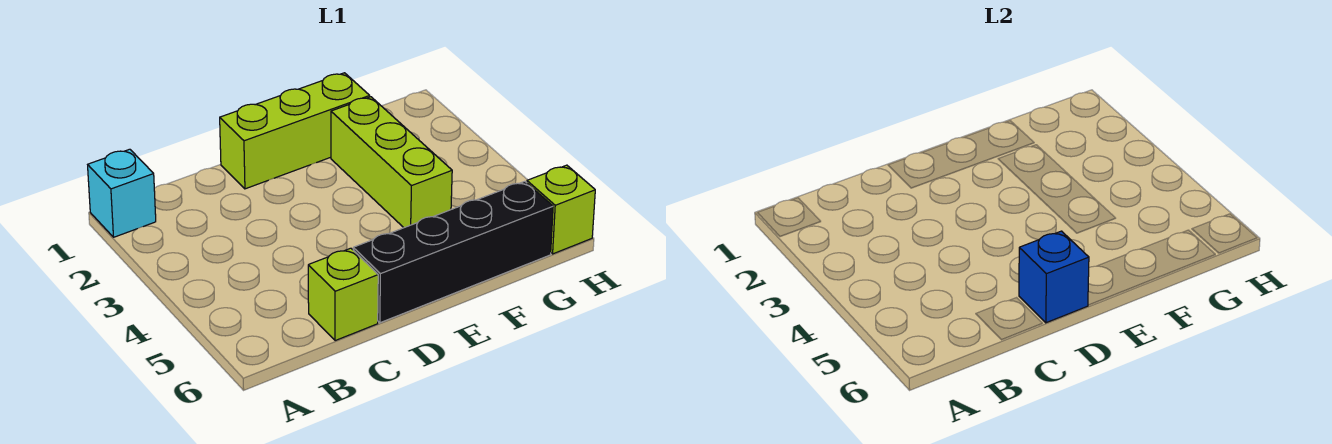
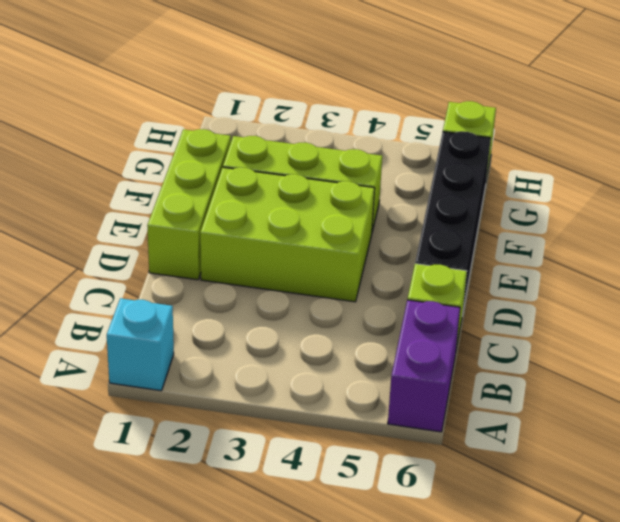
none -> purple brick A6:B6 level 1
none -> lime brick D2:E4 level 1
blue brick D6 level 2 -> none

